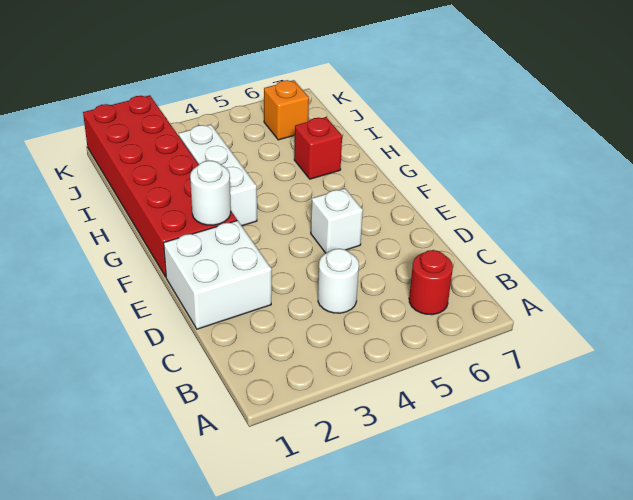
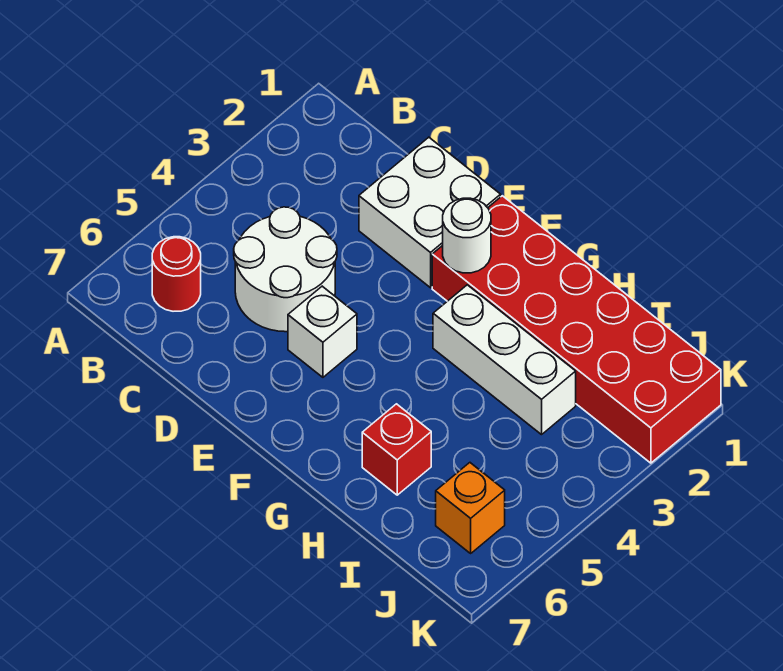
white round brick C4 level 1 -> white round brick C4:D5 level 1

